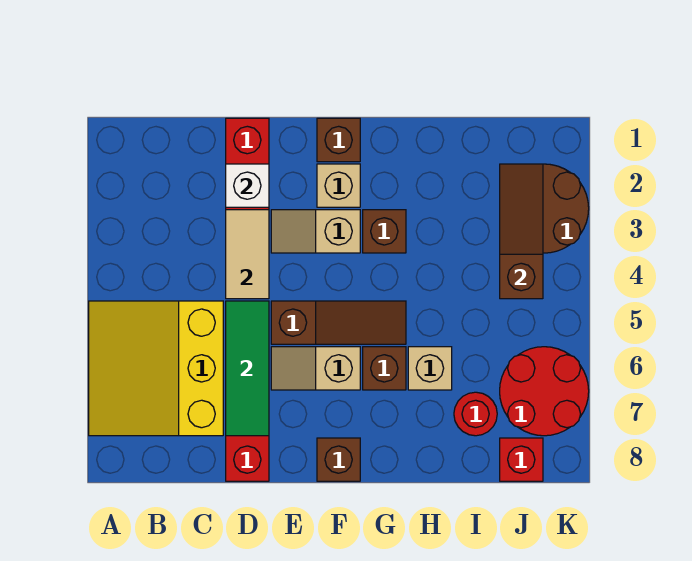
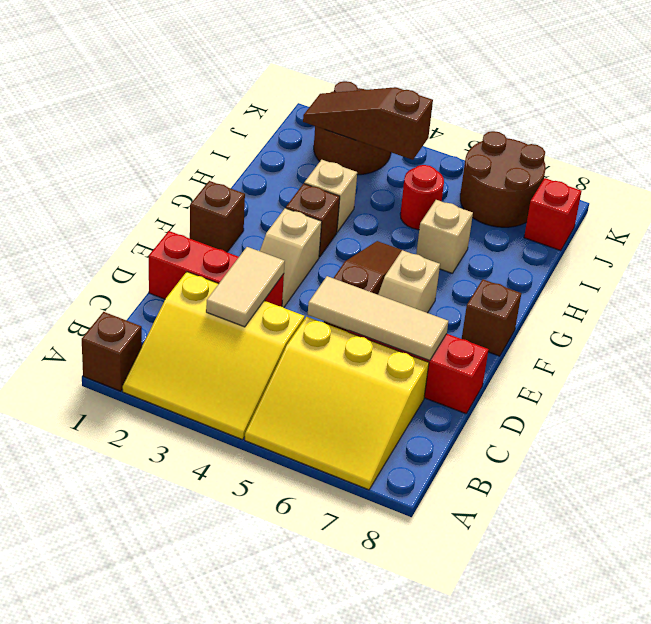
none -> yellow slope A2:C4 level 1 top C
white brick D2 level 2 -> none
tan tile D3:D4 level 2 -> tan tile C3:D3 level 2
green tile D5:D7 level 2 -> tan tile D5:D7 level 2
tan brick F2 level 1 -> tan brick H3 level 1
brown brick G6 level 1 -> brown brick A1 level 1
red round brick I7 level 1 -> red round brick I5 level 1
red round brick J6:K7 level 1 -> brown round brick J6:K7 level 1

